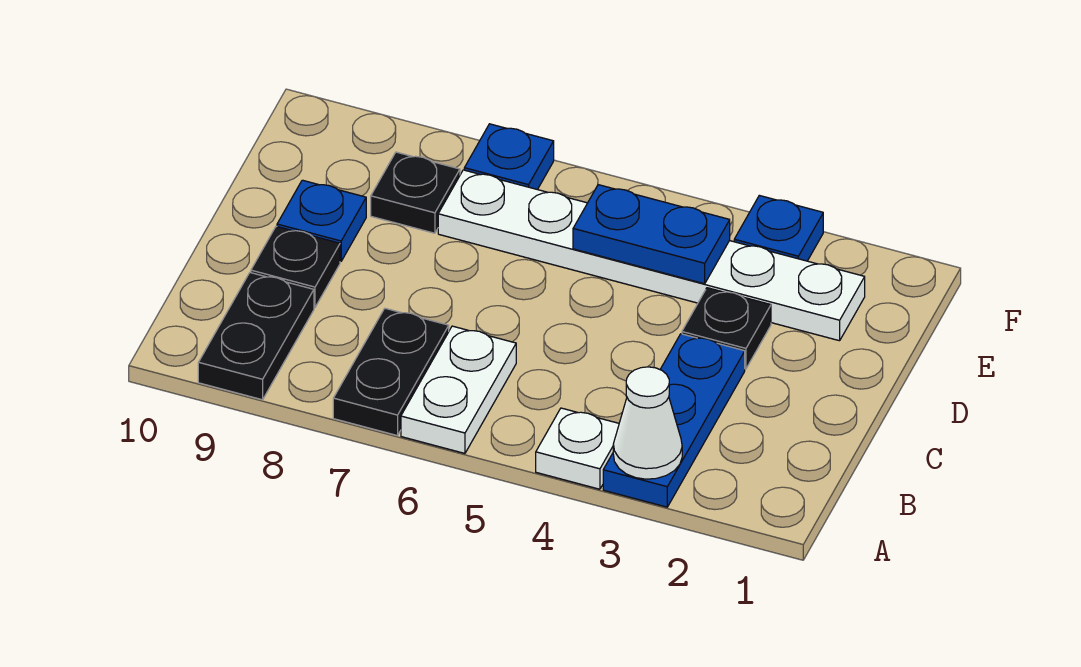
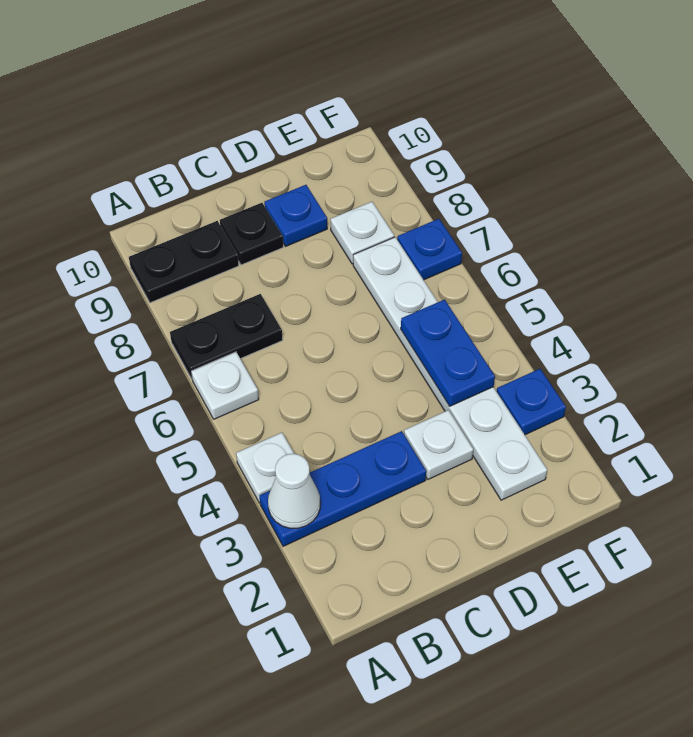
white plate A6:B6 level 1 -> white plate A6 level 1
black plate D3 level 1 -> white plate D3 level 1
black plate E8 level 1 -> white plate E8 level 1

